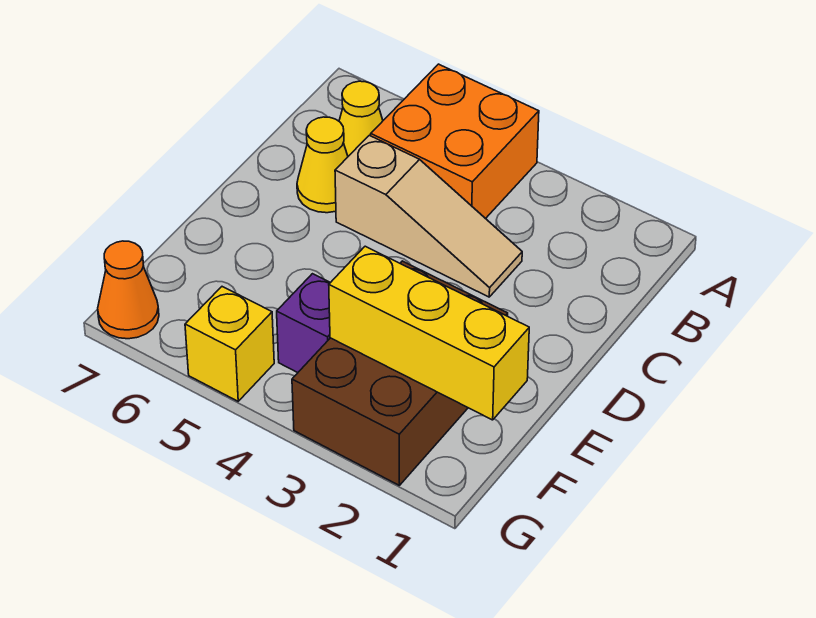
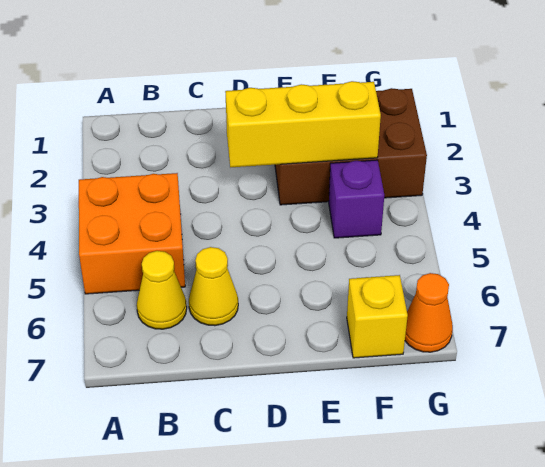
tan slope C3:C5 level 1 top 5 -> none
yellow brick F1:F3 level 2 -> yellow brick D3:F3 level 2
yellow brick G5 level 1 -> yellow brick F7 level 1

